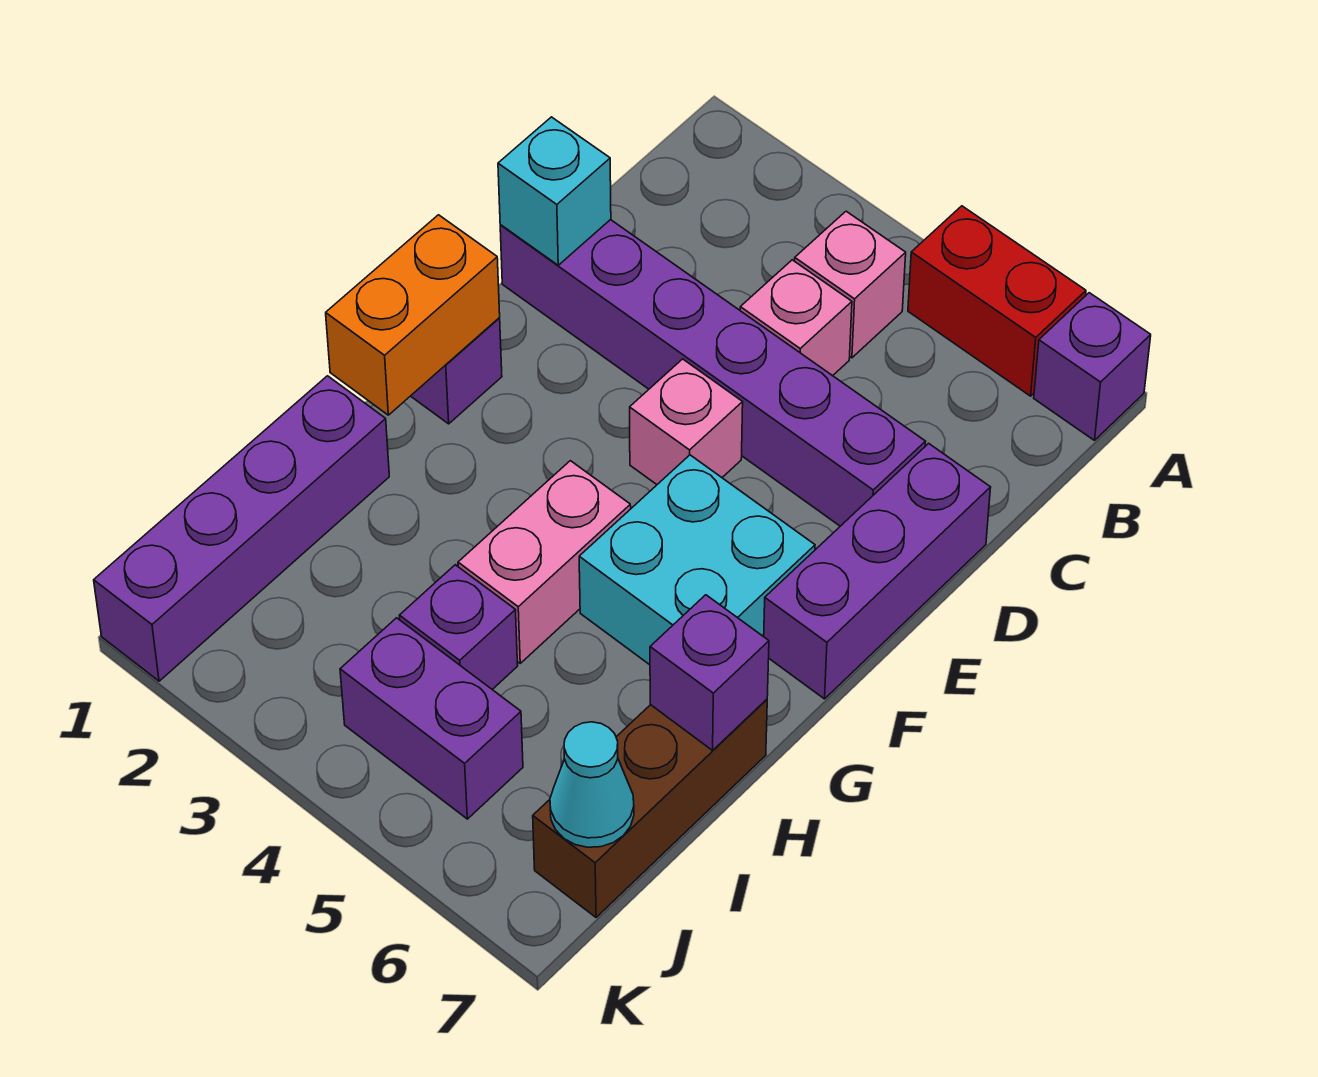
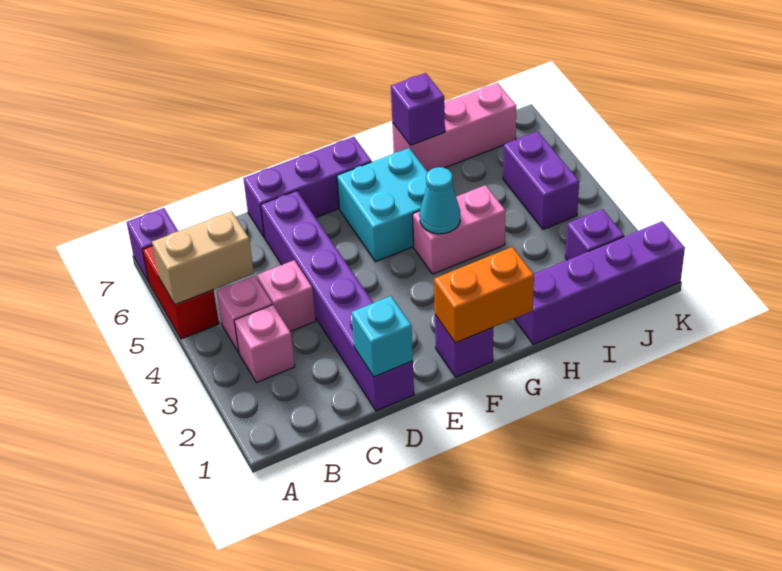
none -> tan brick A5:B5 level 2
pink brick E4 level 1 -> pink brick B3 level 1
brown brick H7:J7 level 1 -> pink brick H7:J7 level 1
purple brick I4 level 1 -> purple brick J2 level 1
cyan cone J7 level 2 -> cyan cone G4 level 2

